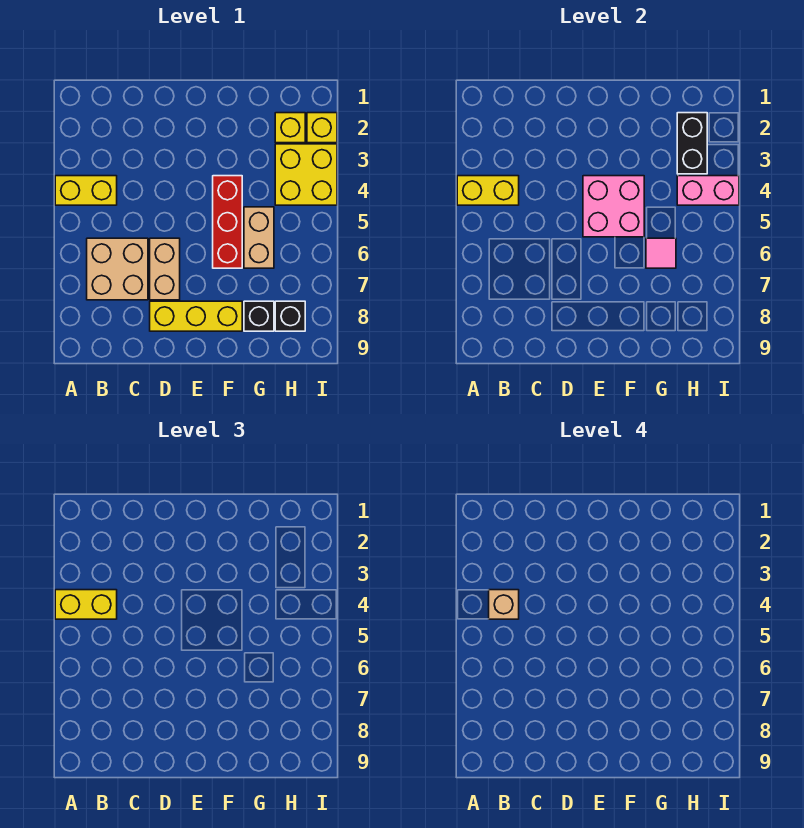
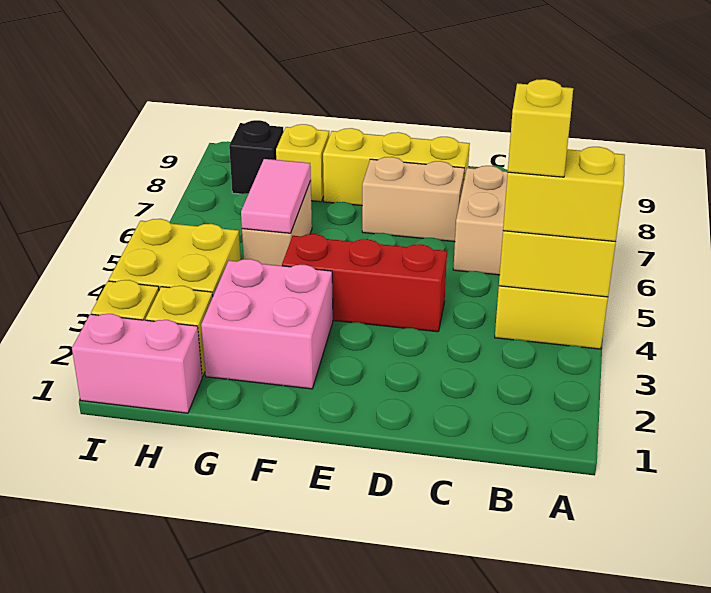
tan brick B4 level 4 -> yellow brick B4 level 4
tan brick D6:D7 level 1 -> tan brick D7:E7 level 1
pink brick E4:F5 level 2 -> pink brick F2:G3 level 1
red brick F4:F6 level 1 -> red brick D4:F4 level 1
pink tile G6 level 2 -> pink tile G5:G6 level 2
black brick G8 level 1 -> yellow brick G8 level 1
black brick H2:H3 level 2 -> none
pink brick H4:I4 level 2 -> pink brick H1:I1 level 1

